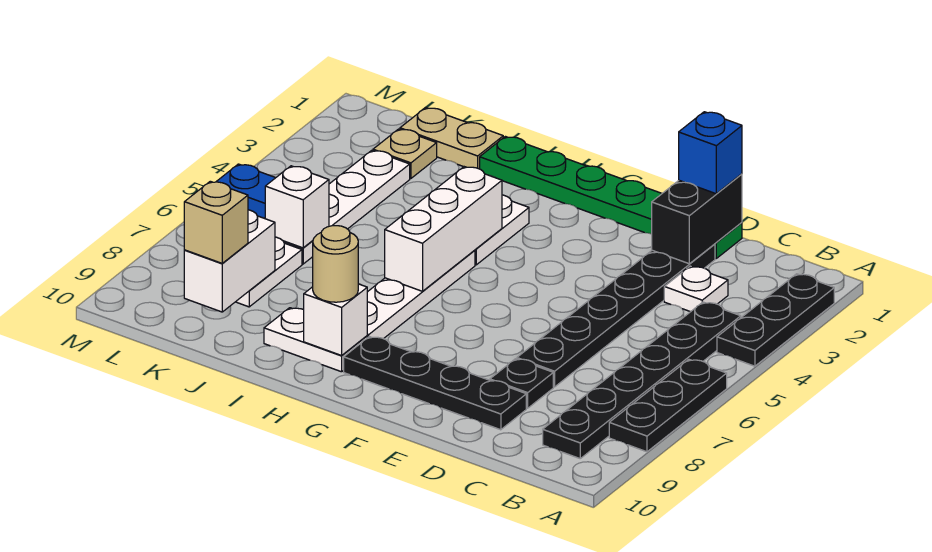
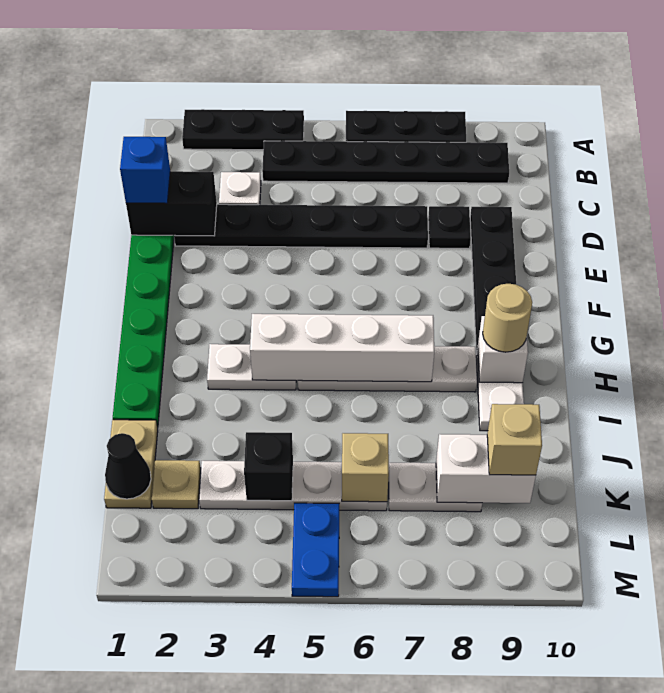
white brick H4:H6 level 2 -> white brick H4:H7 level 2
none -> black cone K1 level 2
none -> black brick K4 level 2
white brick K6 level 2 -> tan brick K6 level 2

